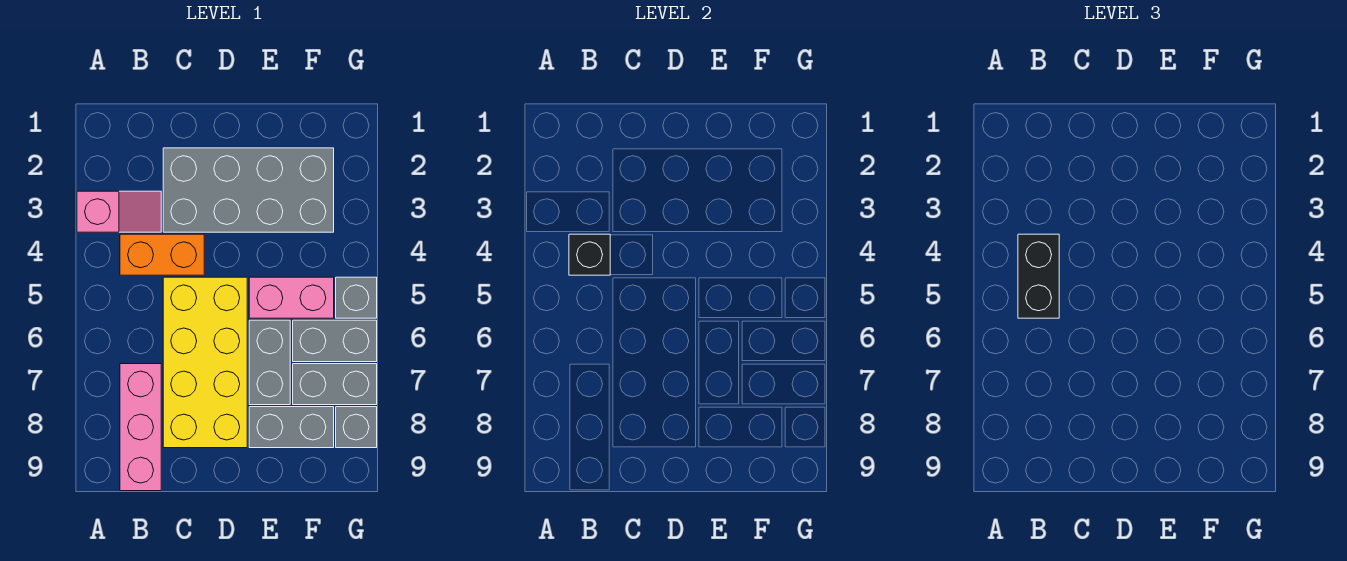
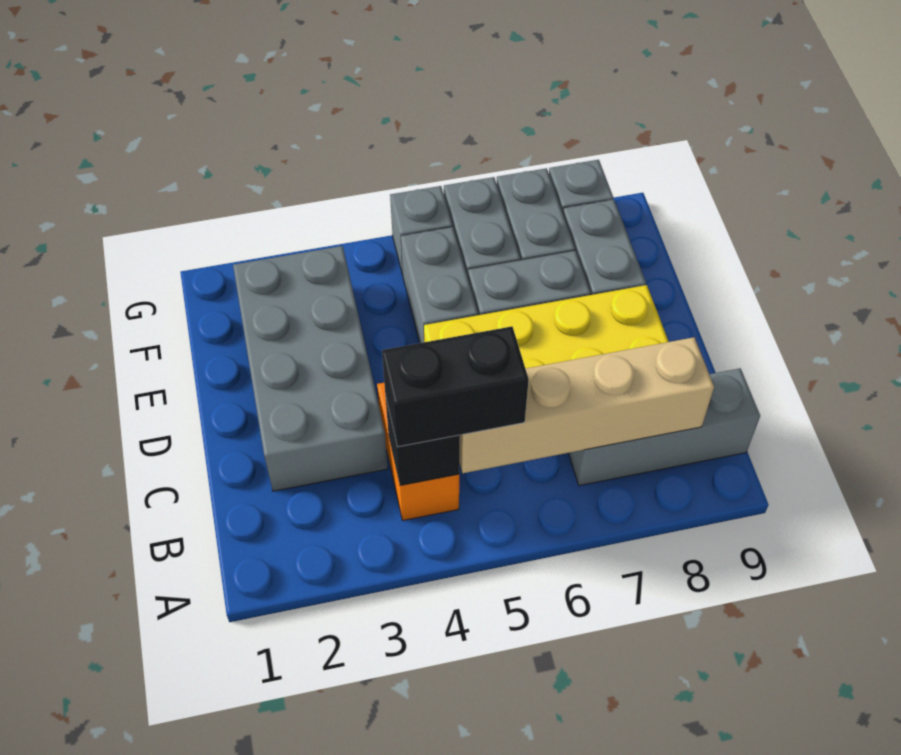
pink slope A3:B3 level 1 top A -> none
none -> tan brick B5:B8 level 2
pink brick B7:B9 level 1 -> grey brick B7:B9 level 1
pink brick E5:F5 level 1 -> grey brick E5:F5 level 1

